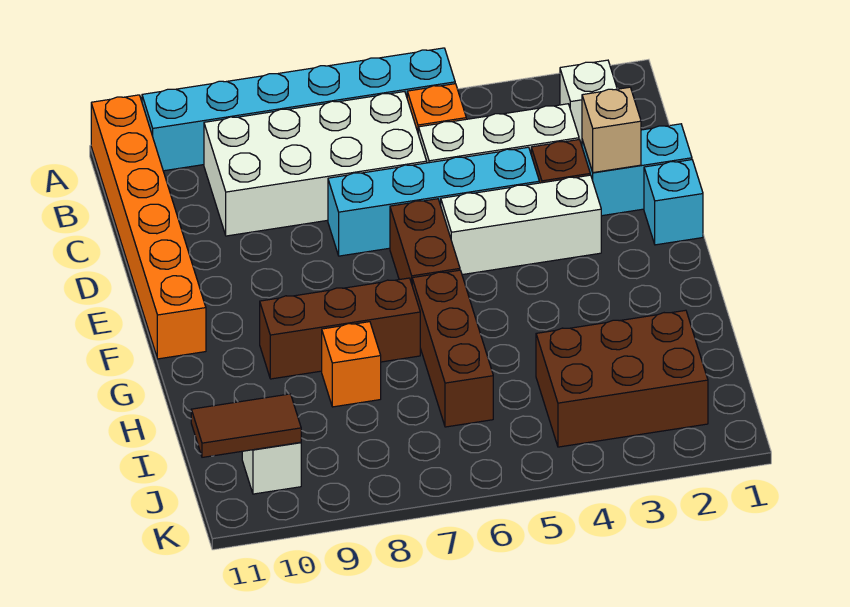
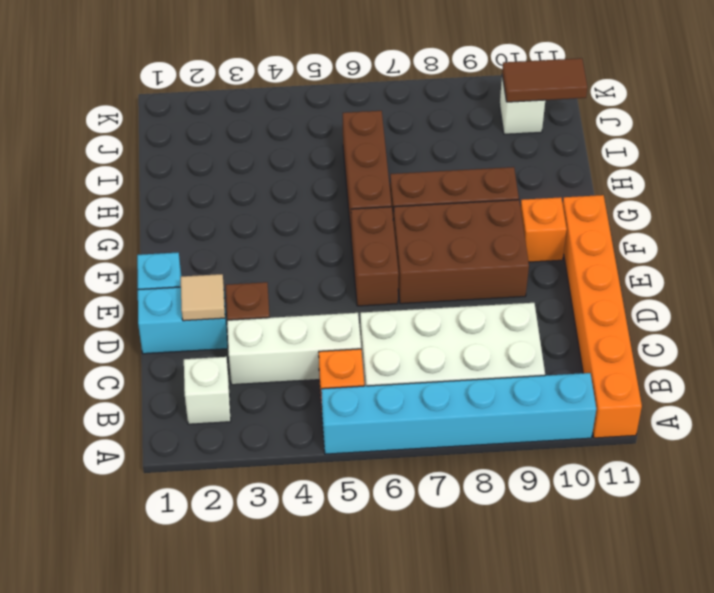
tan brick D2 level 2 -> tan tile D2 level 2
cyan brick D4:D7 level 1 -> none
white brick E3:E5 level 1 -> none
orange brick H8 level 1 -> orange brick F10 level 1
brown brick I2:J4 level 1 -> brown brick E7:F9 level 1

